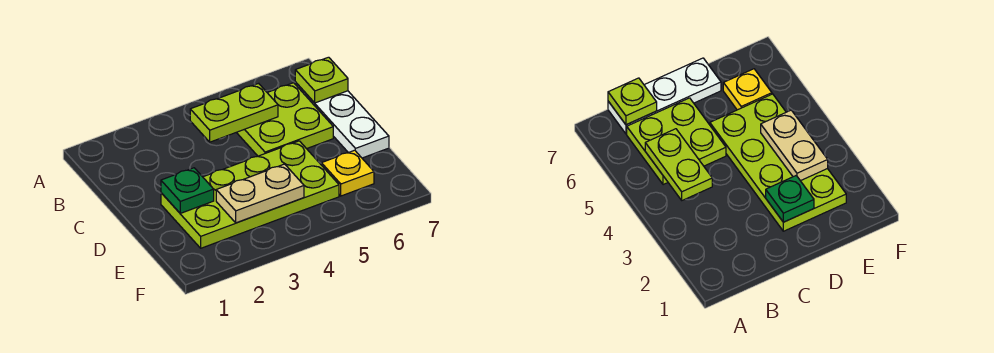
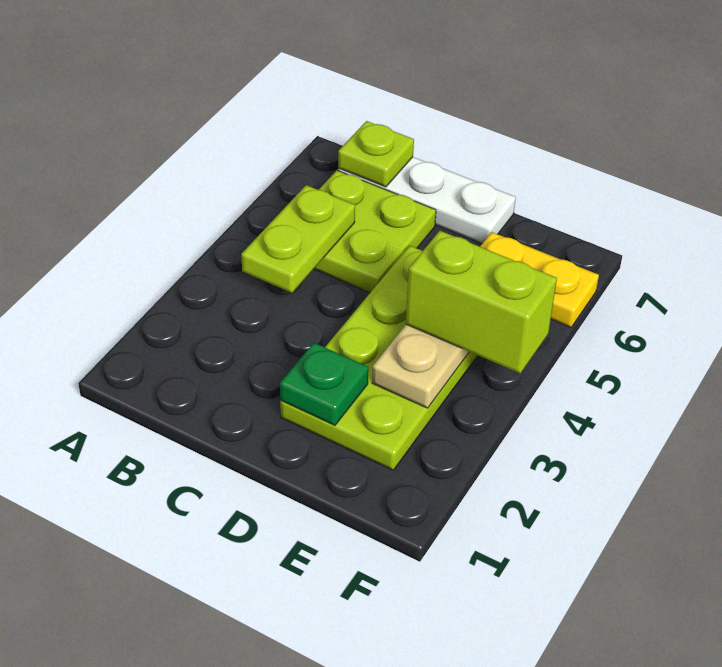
none -> lime brick E4:F4 level 3
yellow plate E6 level 1 -> yellow plate E6:F6 level 1

